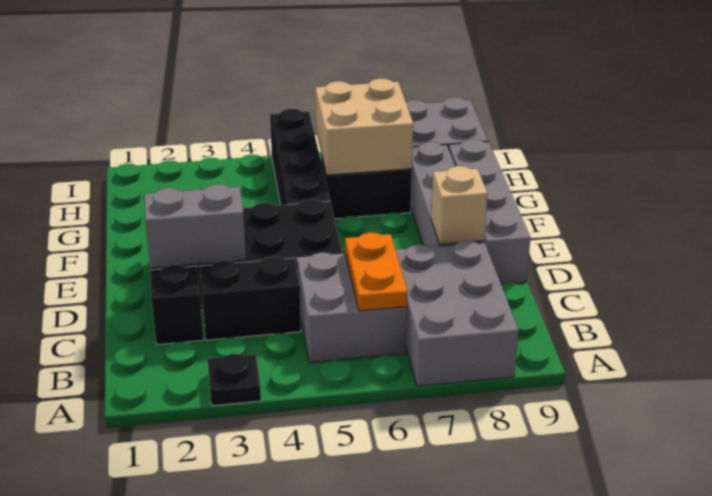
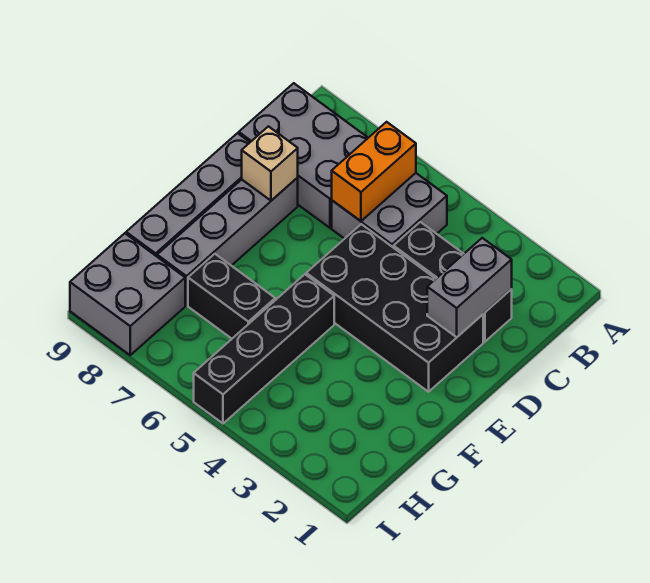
black plate A3 level 1 -> none
grey brick A7:C8 level 1 -> grey brick B7:C9 level 1
orange plate B6:C6 level 2 -> orange brick B6:C6 level 2
grey brick D2:D3 level 2 -> grey brick C2:D2 level 2
tan brick G6:H7 level 2 -> none

